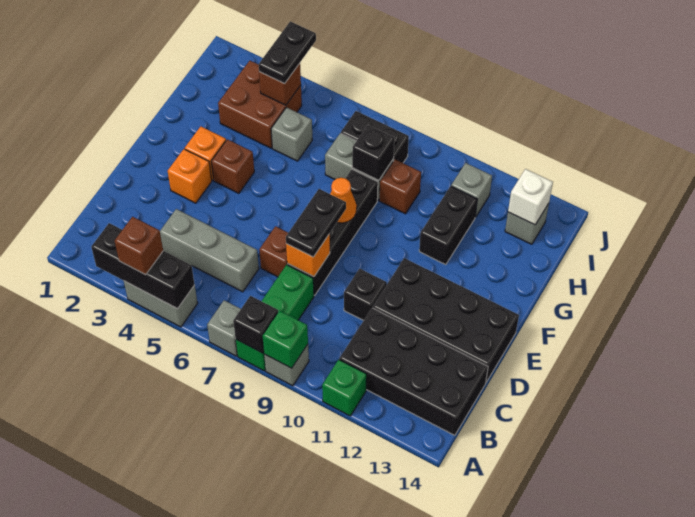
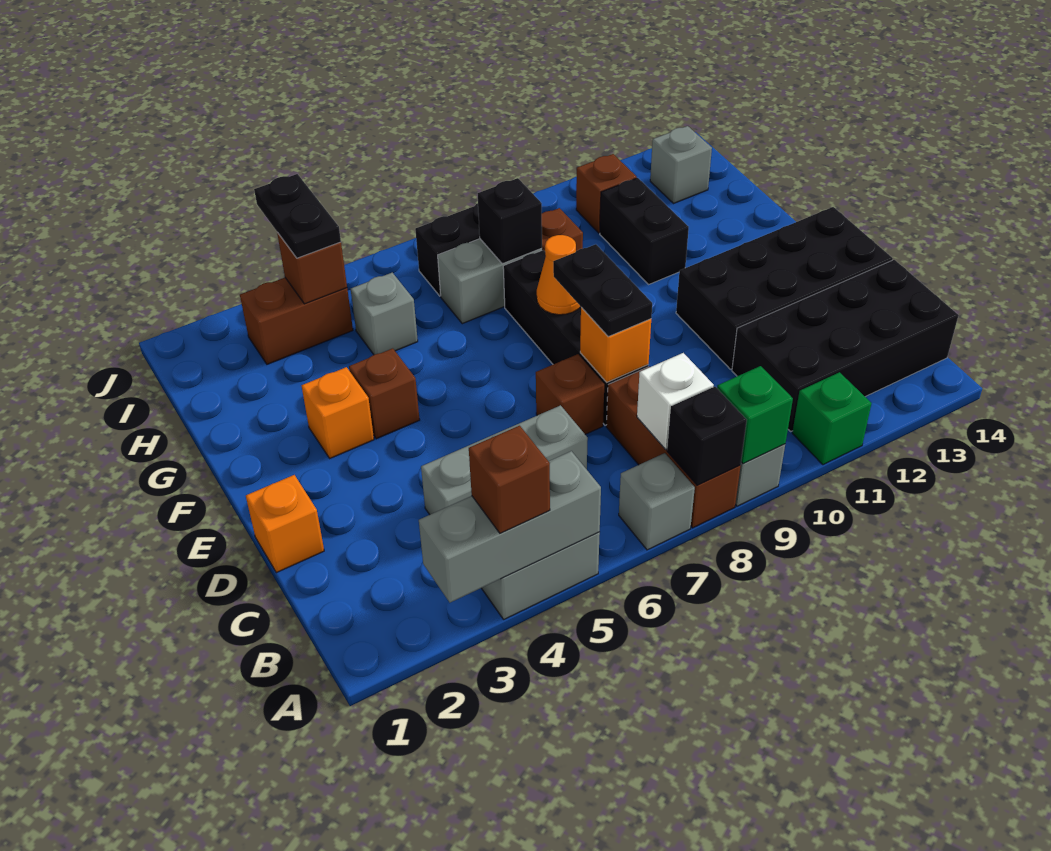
black brick A3:A5 level 2 -> grey brick A3:A5 level 2
green brick A8:C8 level 1 -> brown brick A8:C8 level 1
black brick D10 level 1 -> none
orange brick E3 level 1 -> orange brick D1 level 1
brown brick H3:I4 level 1 -> brown brick I3:I4 level 1
grey brick I11 level 1 -> brown brick I11 level 1
white brick I13 level 2 -> white brick B8 level 2

